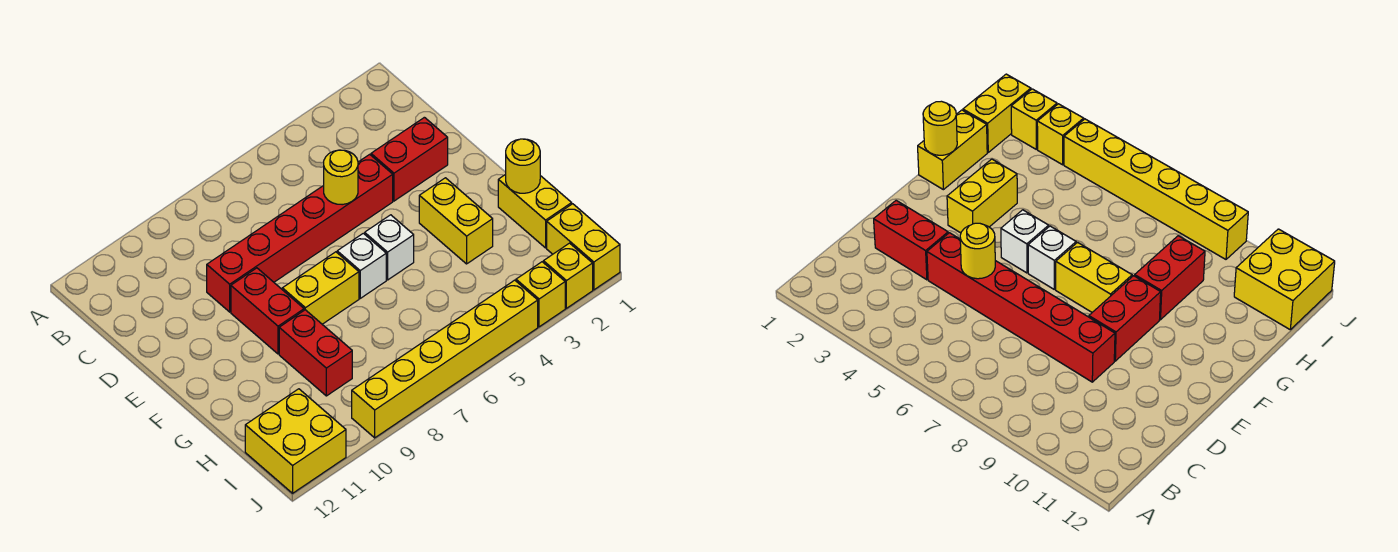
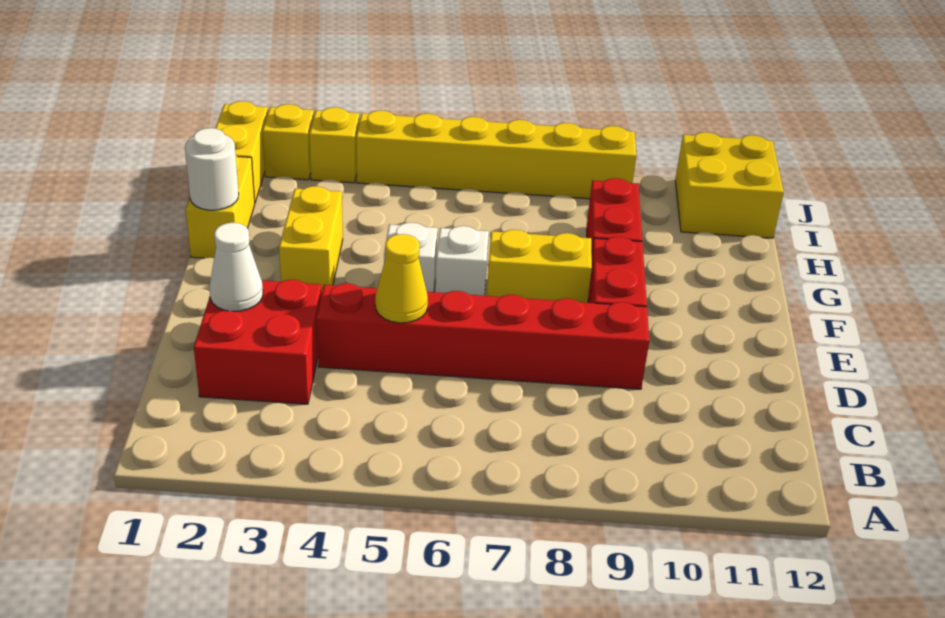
red brick D2:D3 level 1 -> red brick C2:D3 level 1
none -> white cone D2 level 2
yellow round brick D5 level 2 -> yellow cone D5 level 2
yellow round brick G1 level 2 -> white round brick G1 level 2

